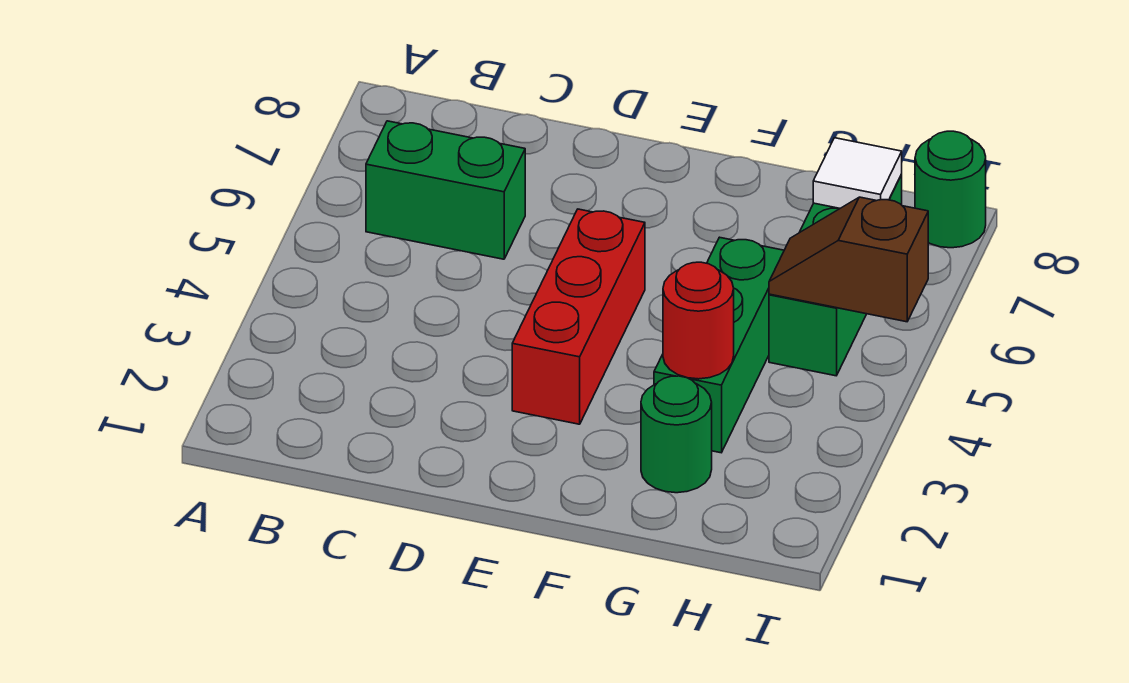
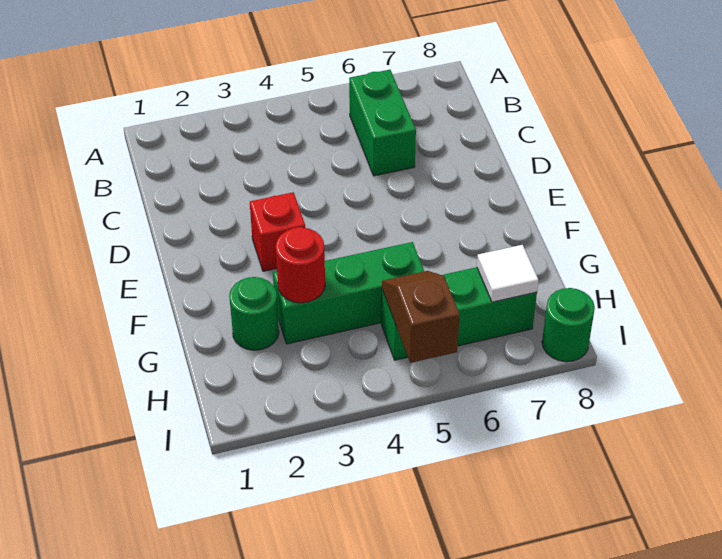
red brick E3:E5 level 1 -> red brick E3 level 1

